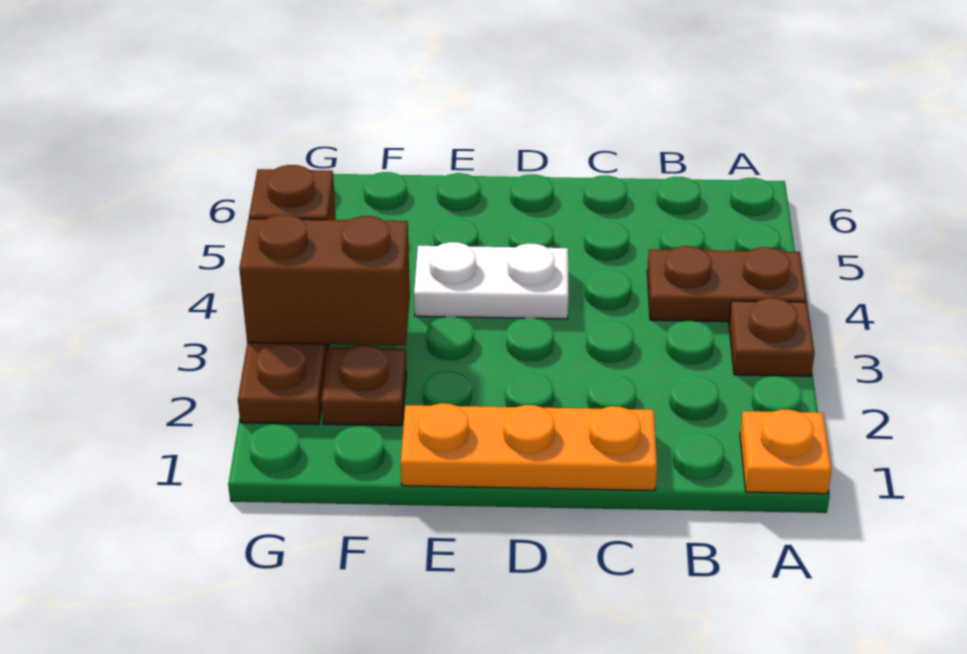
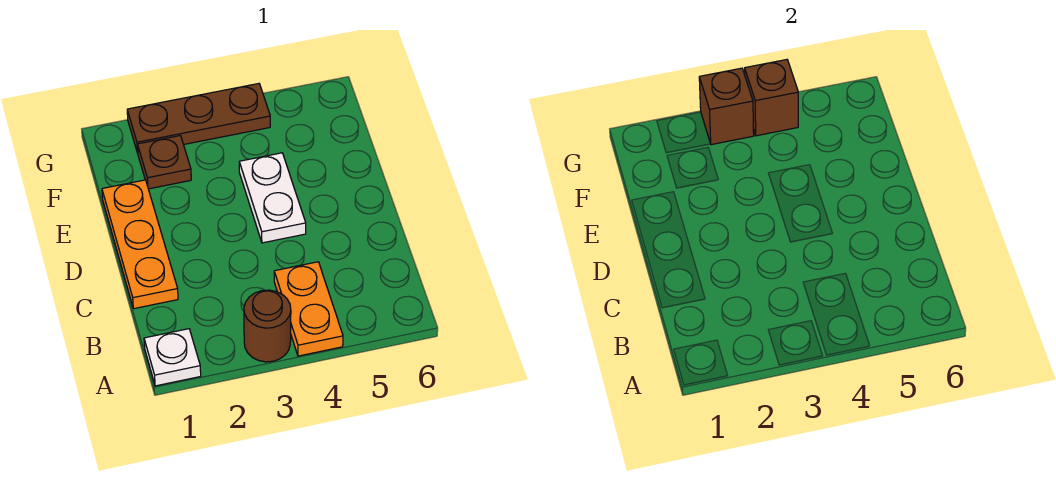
orange plate A1 level 1 -> white plate A1 level 1
brown plate A3 level 1 -> brown round brick A3 level 1
brown plate A4:B4 level 1 -> orange plate A4:B4 level 1
brown brick F3:G3 level 2 -> brown brick G3 level 2

